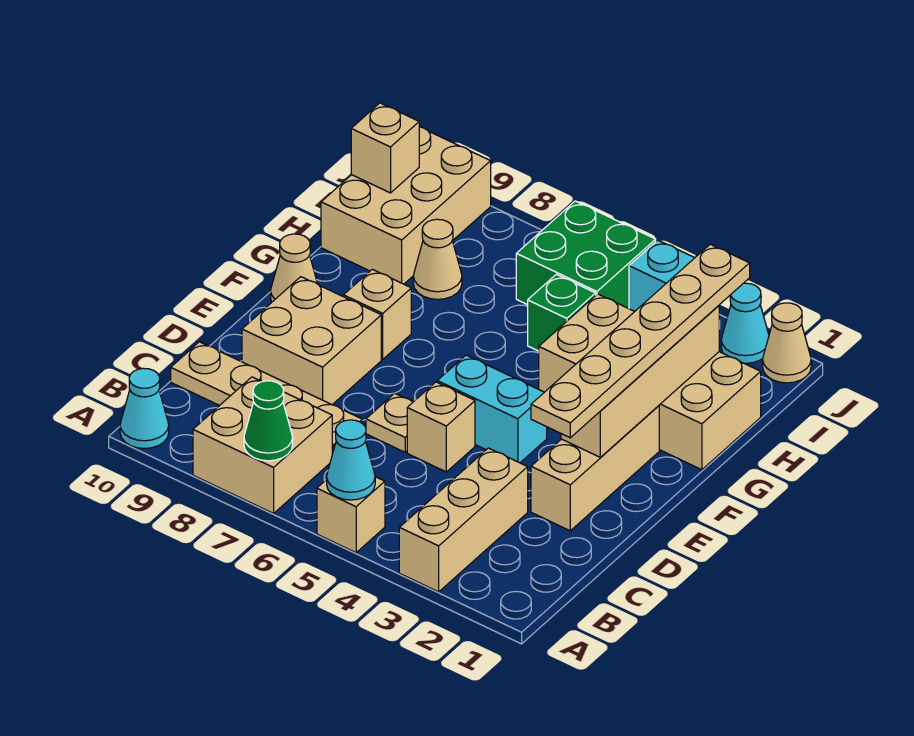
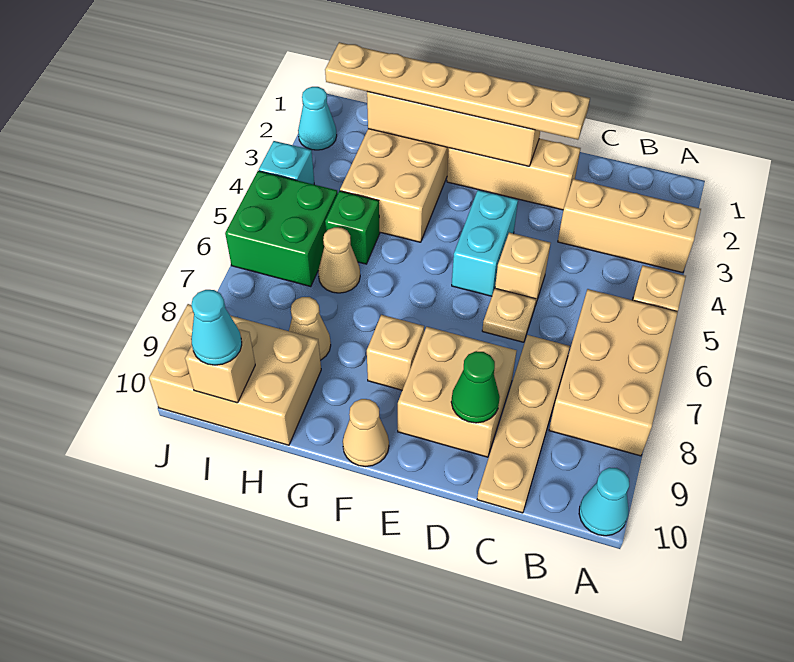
cyan cone A5 level 2 -> cyan cone I10 level 3
tan brick A7:B8 level 1 -> tan brick A6:B8 level 1
green cone A7 level 2 -> green cone D9 level 2
tan cone J1 level 1 -> tan cone H6 level 1

